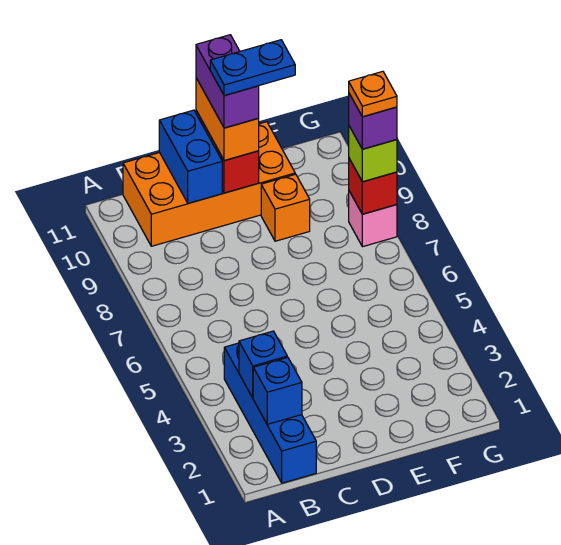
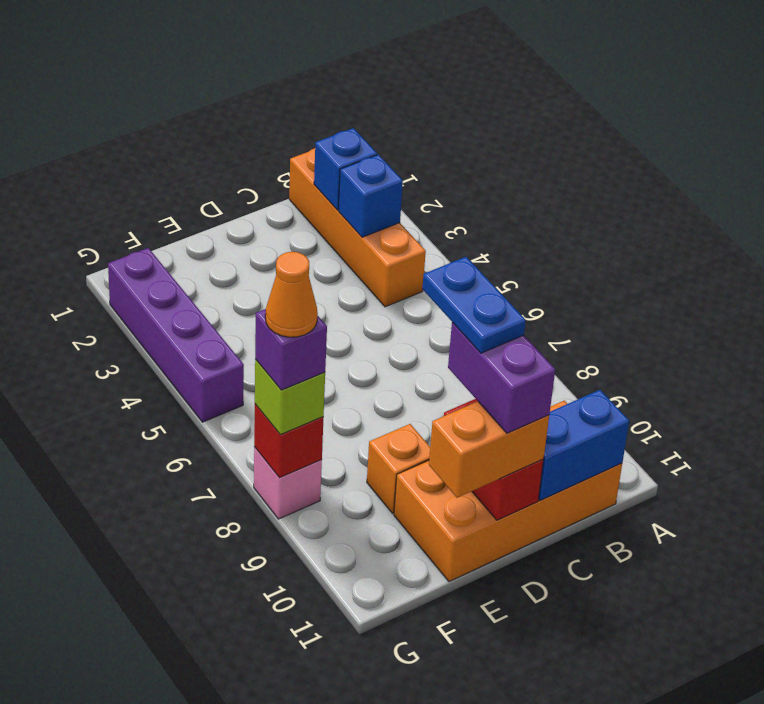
blue brick B1:B4 level 1 -> orange brick B1:B4 level 1
blue brick C10:C11 level 2 -> blue brick B11:C11 level 2
orange brick D10:D11 level 3 -> orange brick D11:E11 level 3
blue plate D10:E10 level 5 -> blue plate D9:D10 level 5
none -> purple brick G2:G5 level 1
orange plate G8 level 5 -> orange cone G8 level 5

